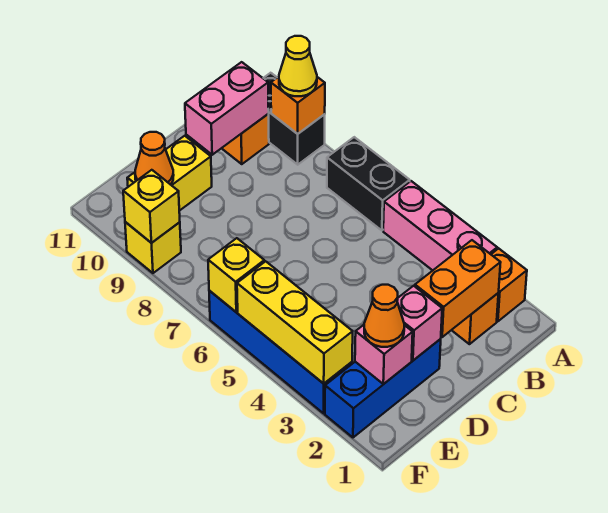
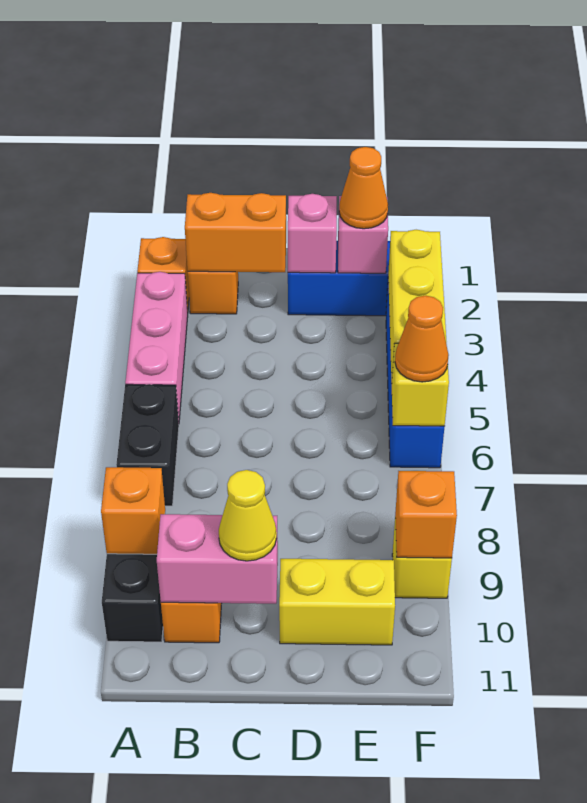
yellow cone A9 level 3 -> yellow cone C10 level 3
orange cone E10 level 2 -> orange cone F6 level 3
yellow brick F9 level 2 -> orange brick F9 level 2

